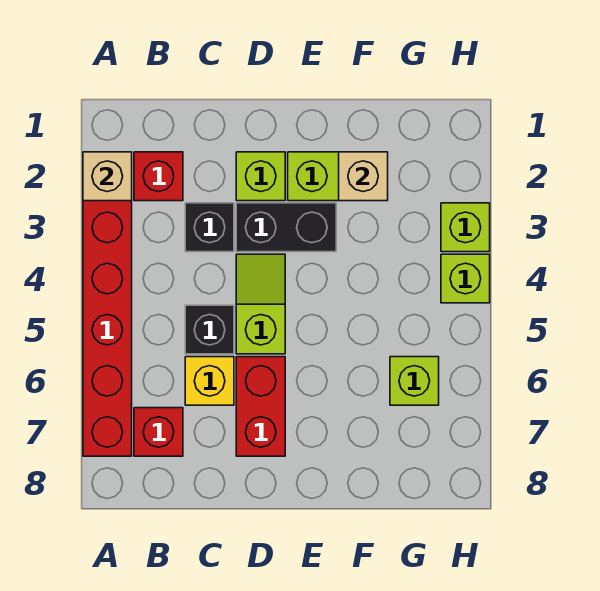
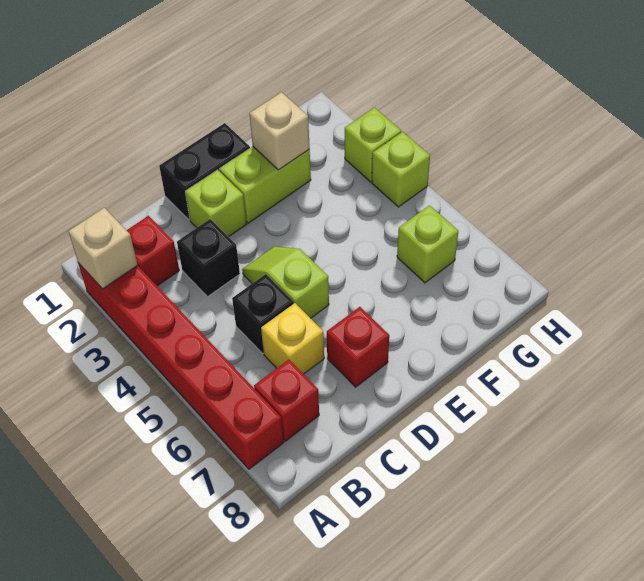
black brick D3:E3 level 1 -> black brick D1:E1 level 1
red brick D6:D7 level 1 -> red brick D7 level 1

